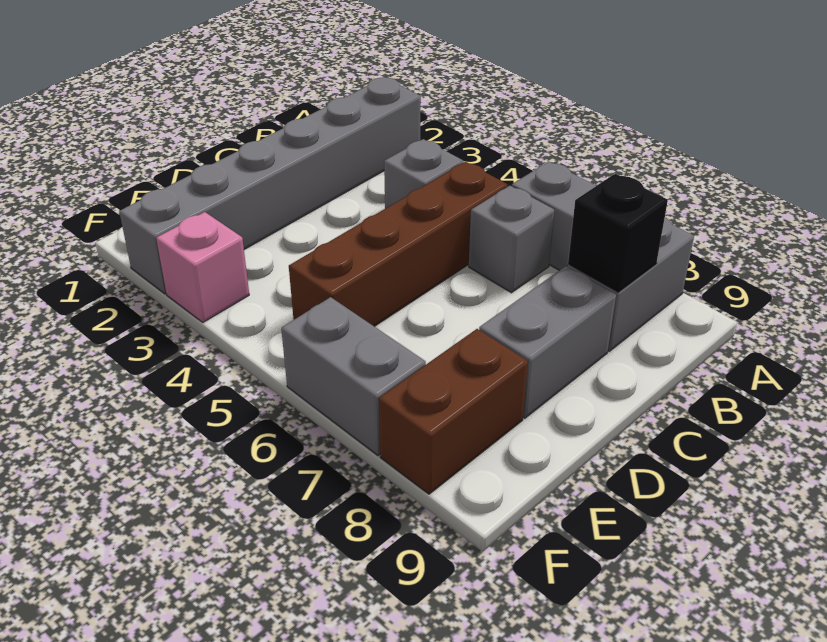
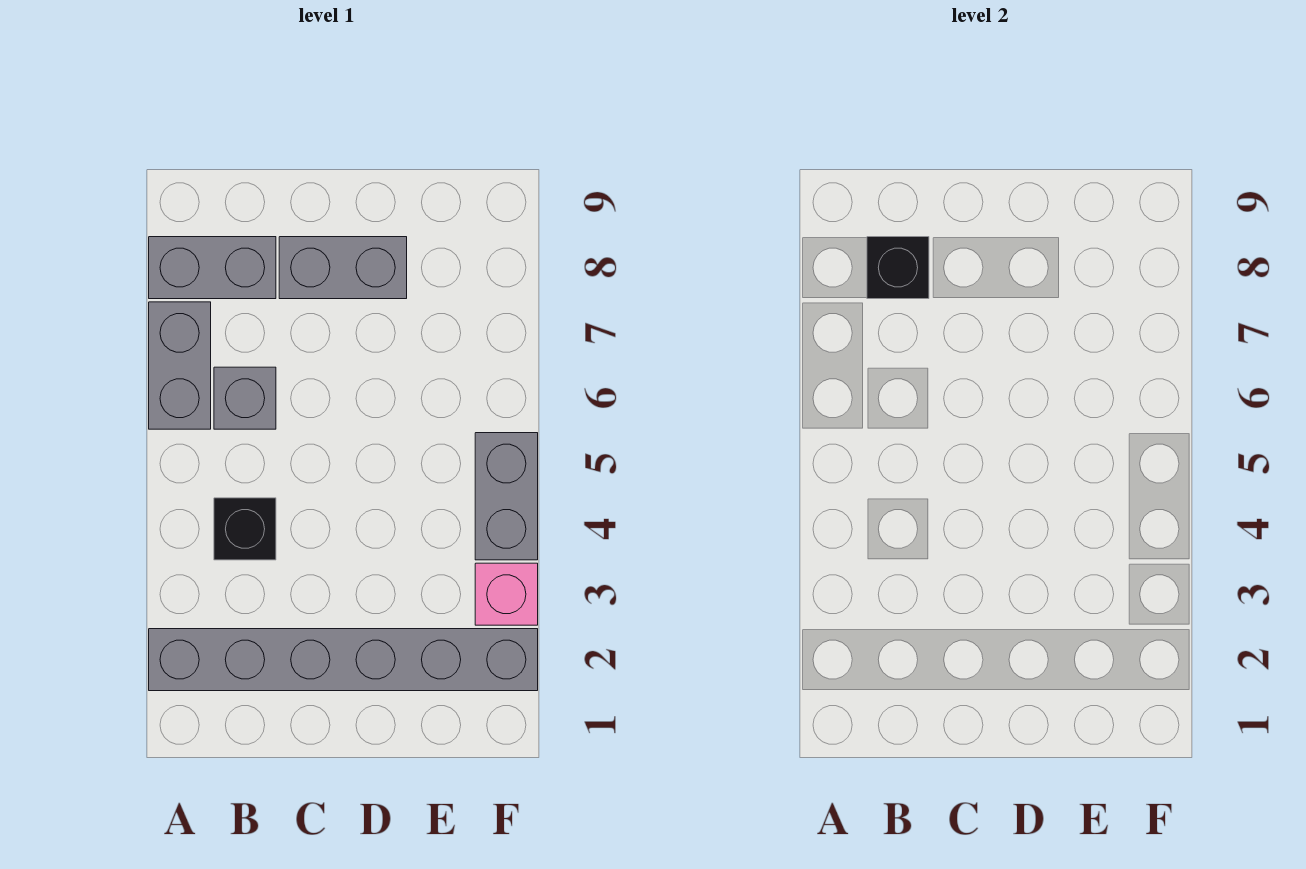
grey brick B4 level 1 -> black brick B4 level 1
brown brick B5:E5 level 1 -> none
brown brick E8:F8 level 1 -> none
grey brick F6:F7 level 1 -> grey brick F4:F5 level 1

